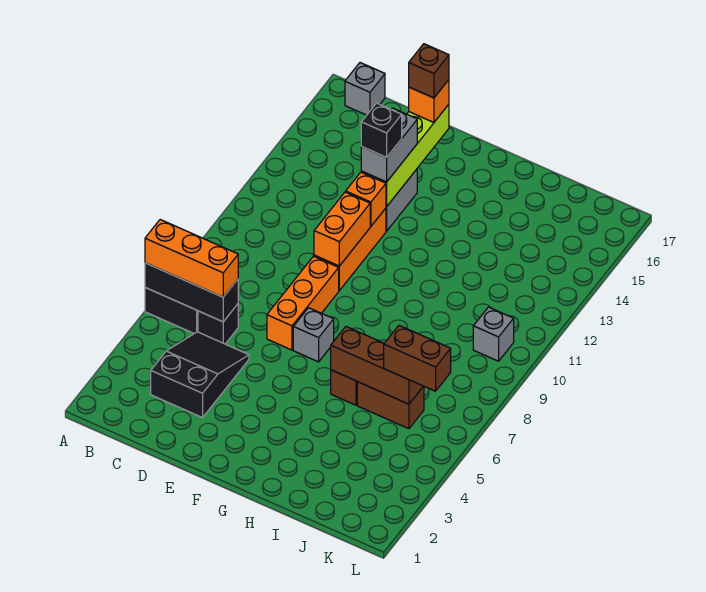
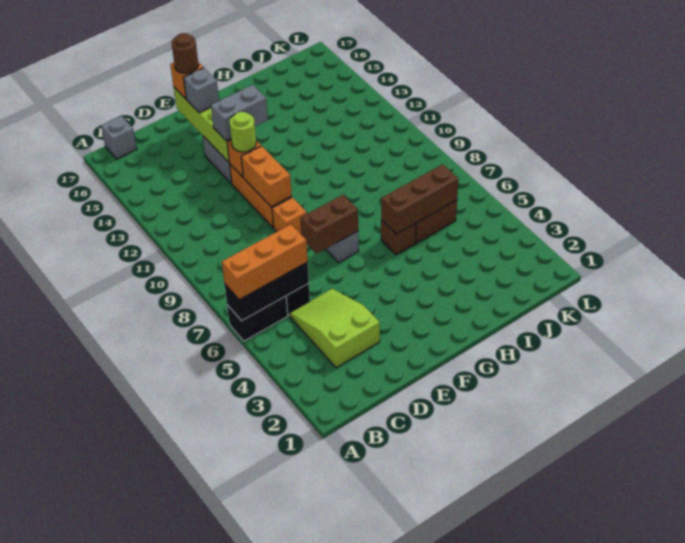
black slope C3:D5 level 1 top 3 -> lime slope C3:D5 level 1 top 3
orange brick E7:E9 level 1 -> orange brick E9 level 1
none -> lime round brick E12 level 3
grey brick E13:E14 level 3 -> grey brick E13:F13 level 3
black brick E13 level 4 -> none
brown brick E16 level 4 -> brown round brick E16 level 4
brown brick J6:K6 level 3 -> brown brick E7:F7 level 2
grey brick K10 level 1 -> grey brick E15 level 3

